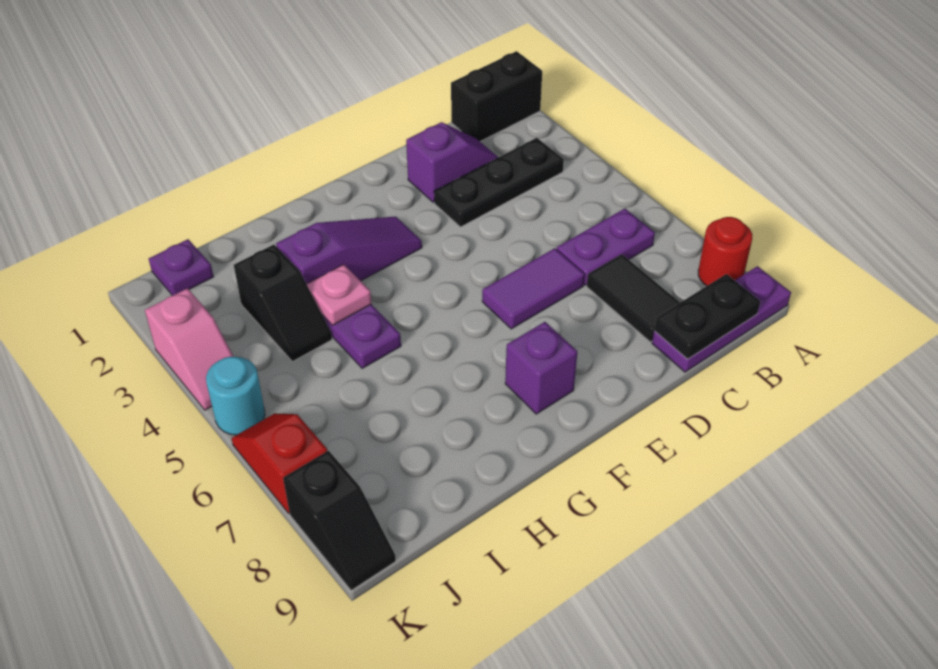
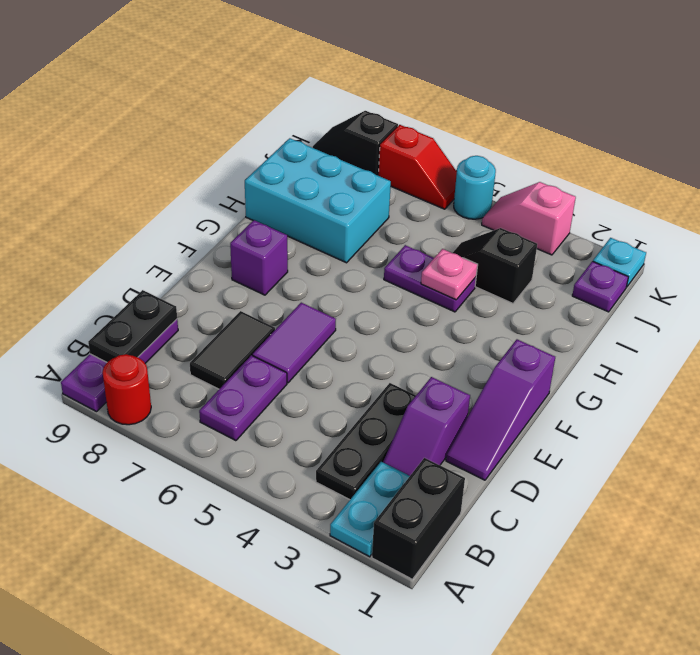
none -> cyan plate A2:B2 level 1
black tile C7:C8 level 1 -> black tile C7:D7 level 1
purple slope F3:H3 level 1 top H -> purple slope D1:F1 level 1 top F
none -> cyan brick H7:I9 level 1
none -> cyan plate K1 level 1

